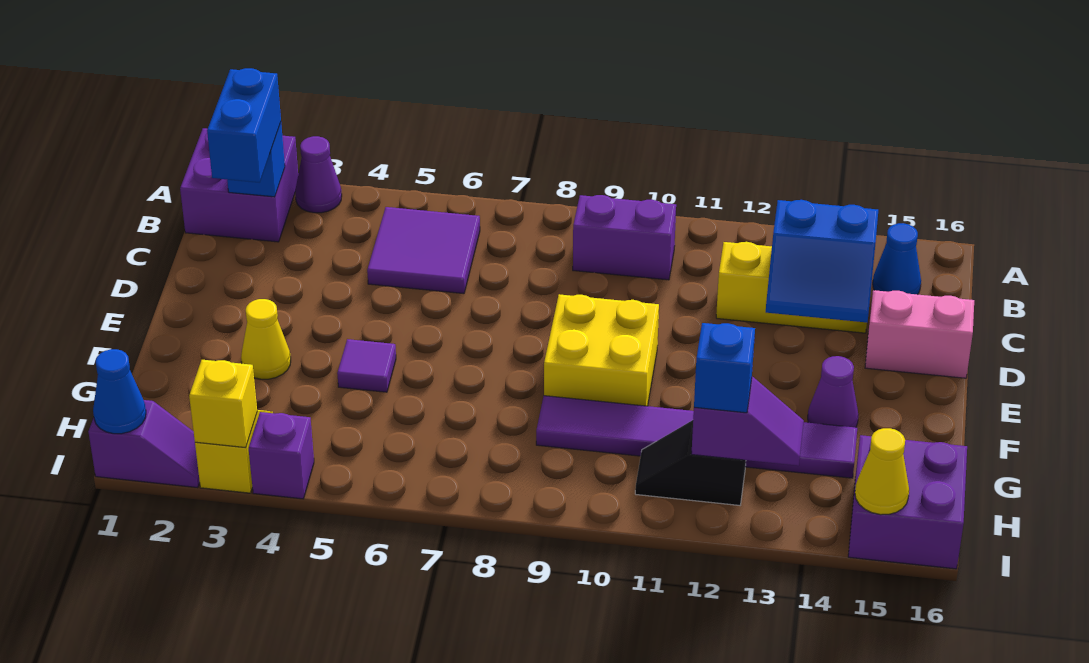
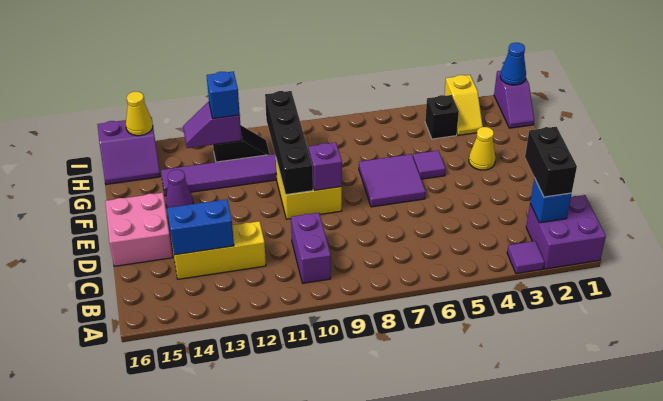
purple cone A3 level 1 -> purple tile A3 level 1
blue brick B2:C2 level 3 -> black brick B2:C2 level 3
purple tile B5:C6 level 1 -> purple tile E6:F7 level 1
purple brick B9:B10 level 1 -> purple brick B10:C10 level 1
blue cone B15 level 1 -> none
pink brick D15:D16 level 1 -> pink brick D15:E16 level 1
none -> black brick E10:H10 level 2
none -> black brick H4 level 1
purple brick H15:I16 level 1 -> purple slope H15:I16 level 1 top I
purple slope I1:I2 level 1 top 1 -> purple slope H1:I1 level 1 top I
yellow brick I3 level 2 -> none
purple brick I4 level 1 -> purple brick E9 level 2

